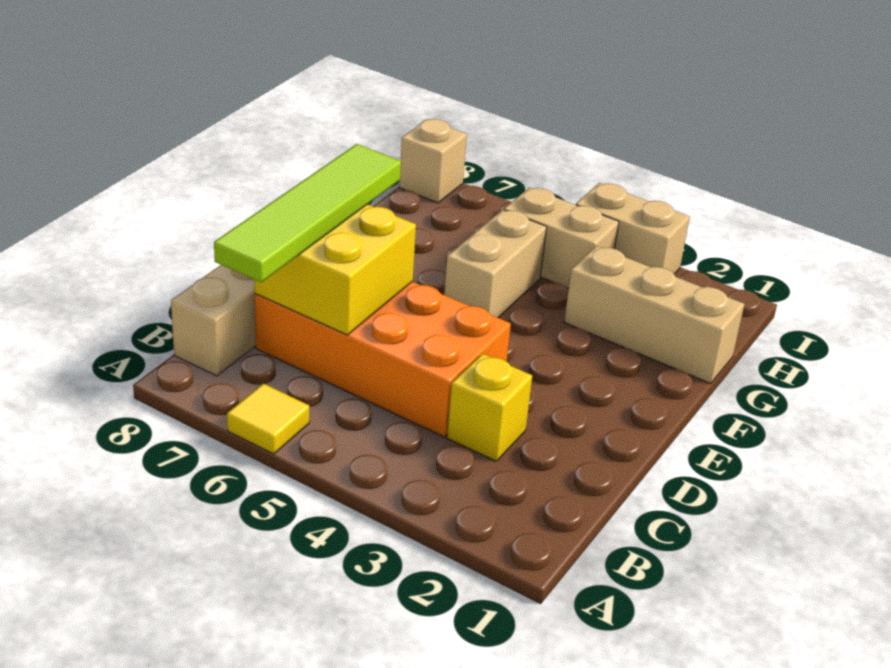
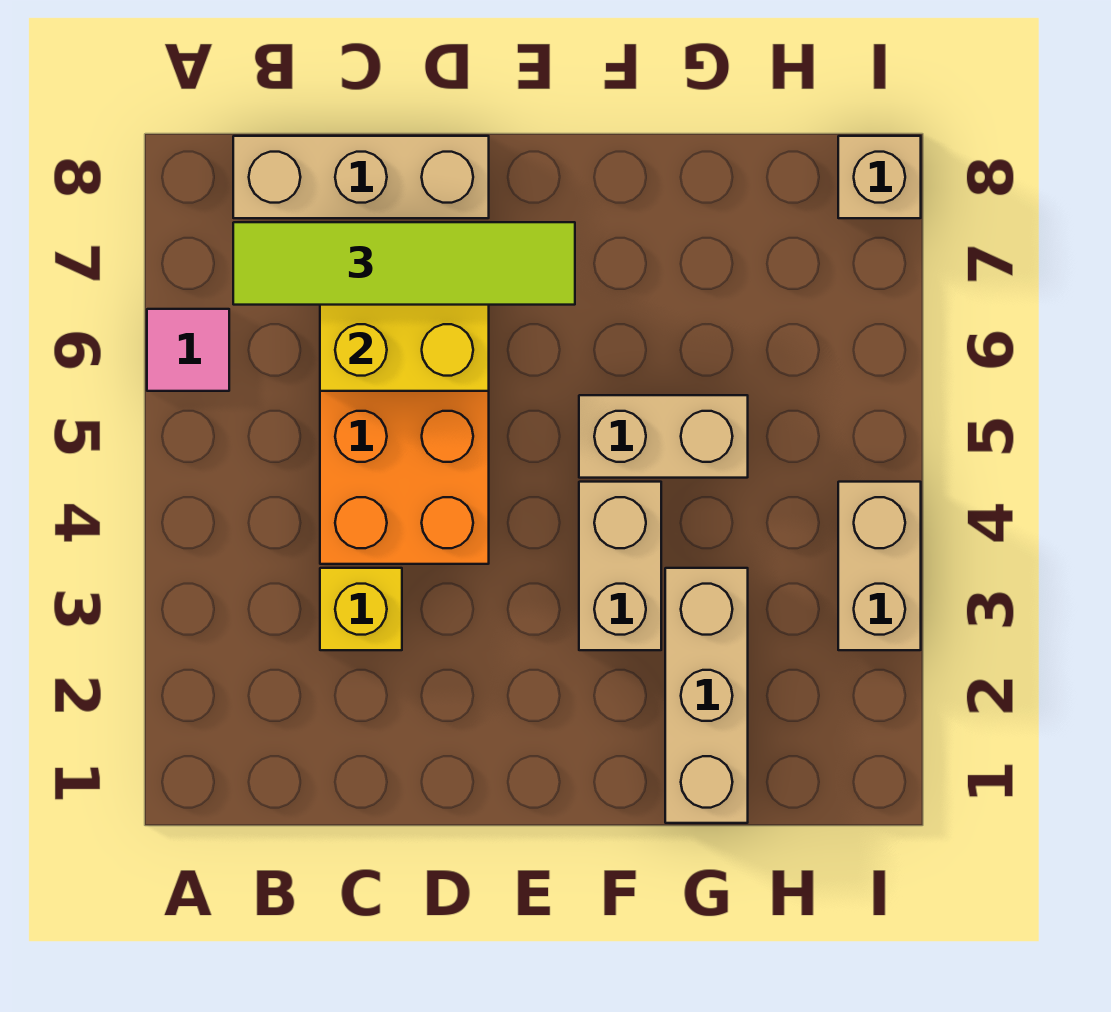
yellow tile A6 level 1 -> pink tile A6 level 1
tan brick H4:H5 level 1 -> tan brick F3:F4 level 1

